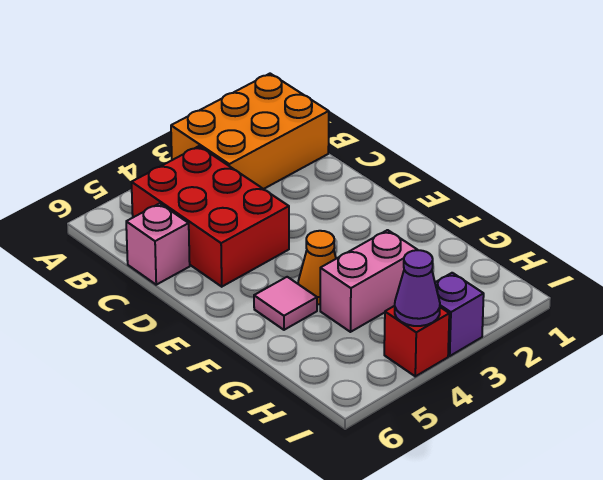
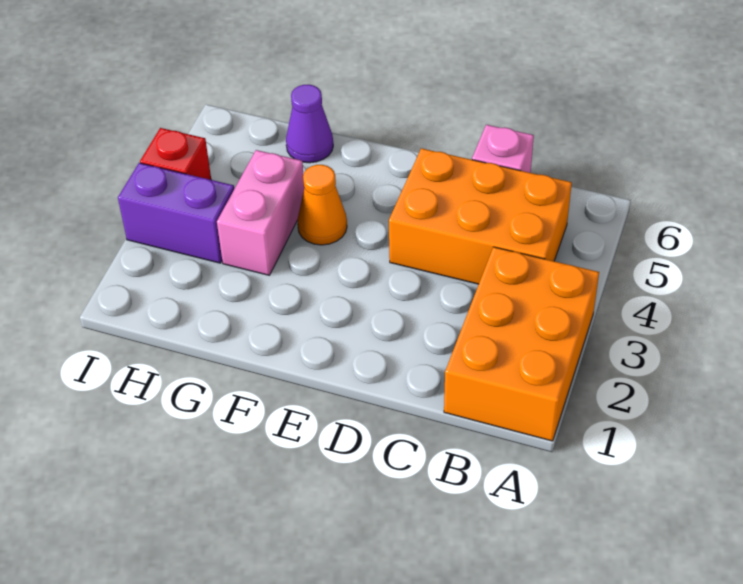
red brick B4:D5 level 1 -> orange brick B4:D5 level 1
pink tile F5 level 1 -> none
purple brick I3 level 1 -> purple brick H3:I3 level 1
purple cone I4 level 2 -> purple cone G6 level 1

